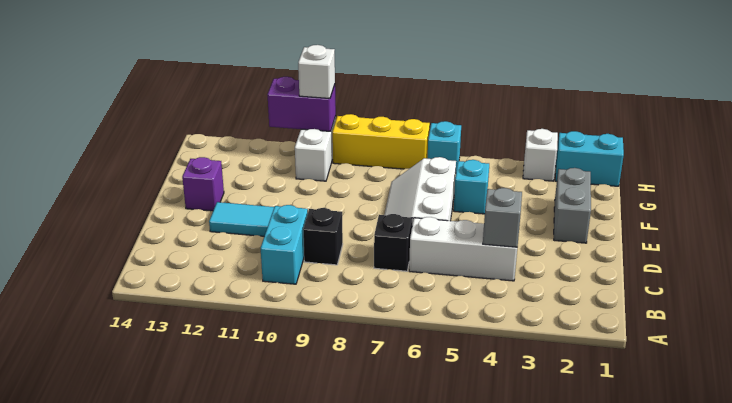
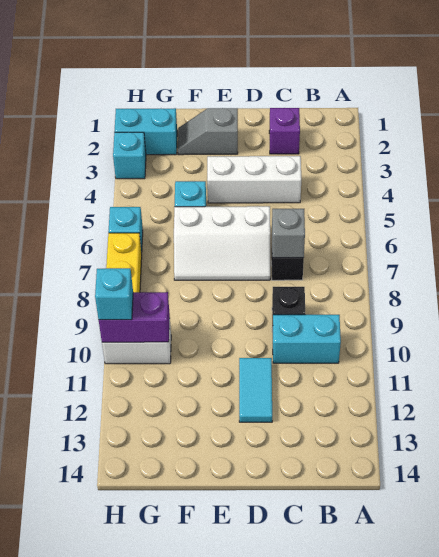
white brick C4:C6 level 1 -> white brick C4:E4 level 1
grey brick C4 level 2 -> grey brick C7 level 2
grey brick E2:F2 level 1 -> grey slope E2:F2 level 1 top E
purple brick E13 level 1 -> purple brick C2 level 1
cyan brick H1:H2 level 1 -> cyan brick G2:H2 level 1
white brick H3 level 1 -> cyan brick H3 level 1
purple brick H10:H11 level 2 -> purple brick G10:H10 level 2
white brick H10 level 3 -> cyan brick H10 level 3

